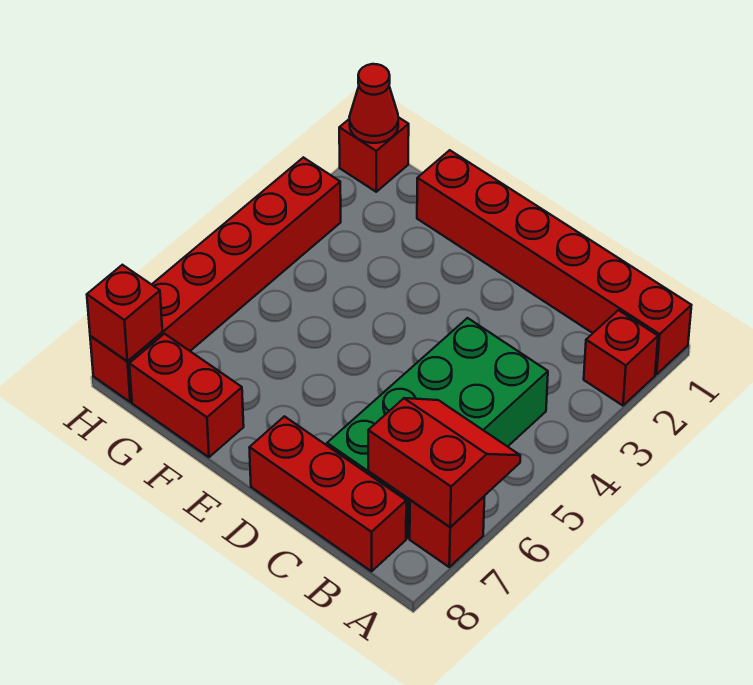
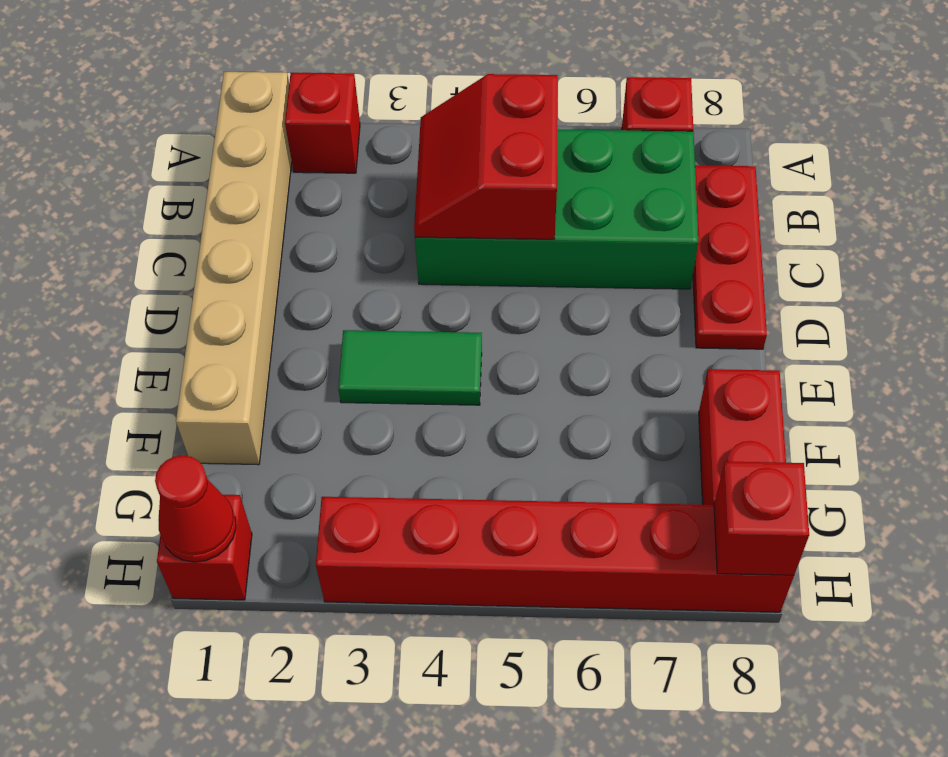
red brick A1:F1 level 1 -> tan brick A1:F1 level 1
red slope A6:B7 level 2 top 7 -> red slope B4:C5 level 2 top 5
red brick B8:D8 level 1 -> red plate B8:D8 level 1
none -> green tile E3:E4 level 1

